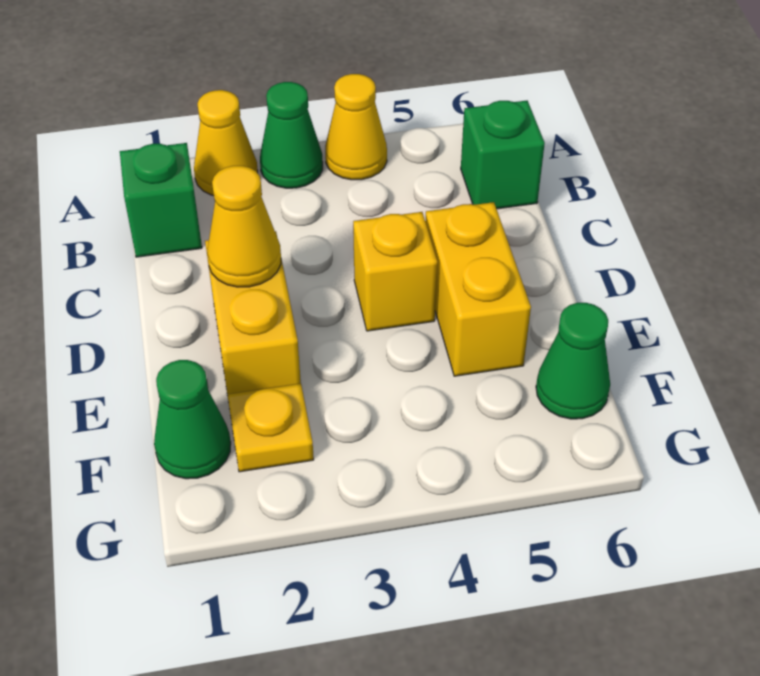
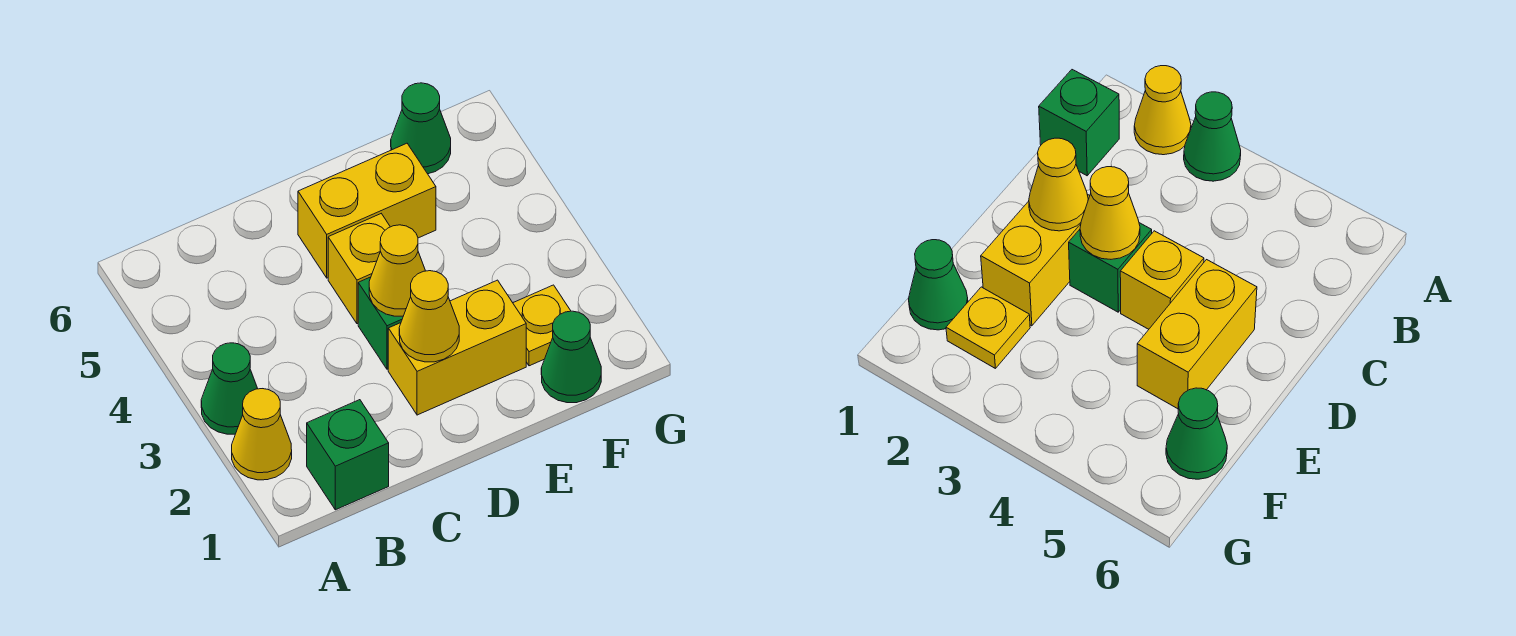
yellow cone A4 level 1 -> yellow cone D3 level 2
green brick B6 level 1 -> green brick D3 level 1

